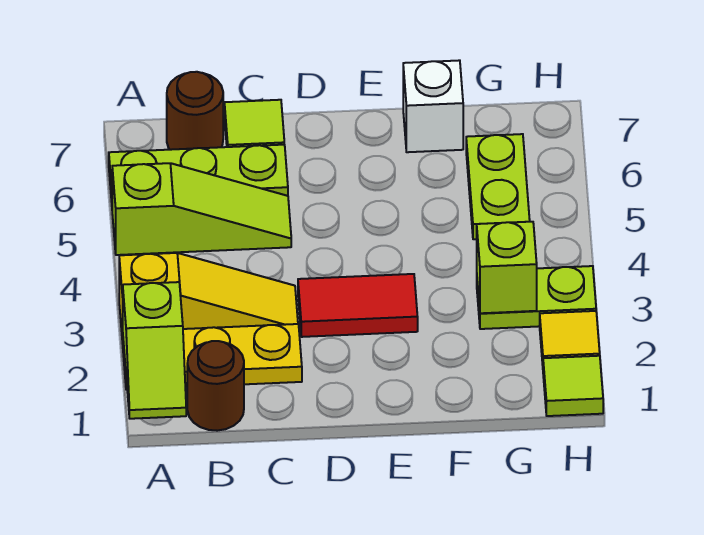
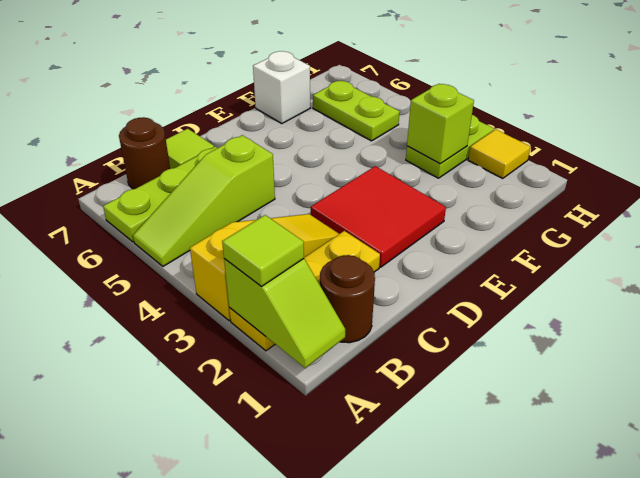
lime slope A5:C5 level 1 top A -> lime slope A5:C5 level 1 top C
red tile D3:E3 level 1 -> red tile D2:E3 level 1
lime tile H1 level 1 -> lime tile A2 level 3

